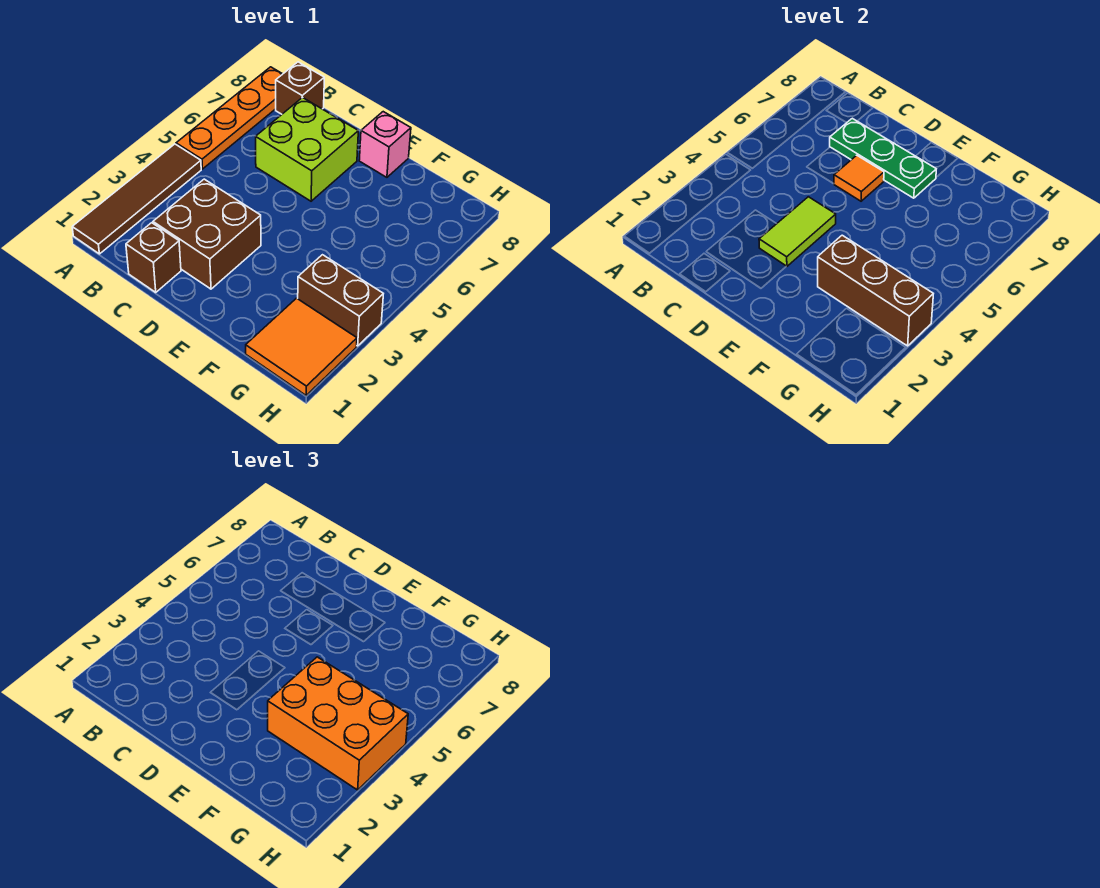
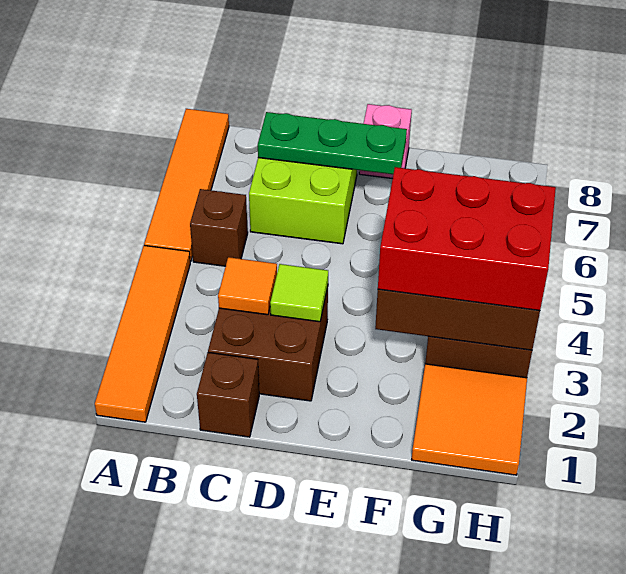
brown tile A1:A4 level 1 -> orange tile A1:A4 level 1
orange plate A5:A8 level 1 -> orange tile A5:A8 level 1
brown brick B8 level 1 -> brown brick B5 level 1
lime tile D3:D4 level 2 -> lime tile D3 level 2
orange tile D6 level 2 -> orange tile C3 level 2
orange brick F3:H4 level 3 -> red brick F3:H4 level 3

